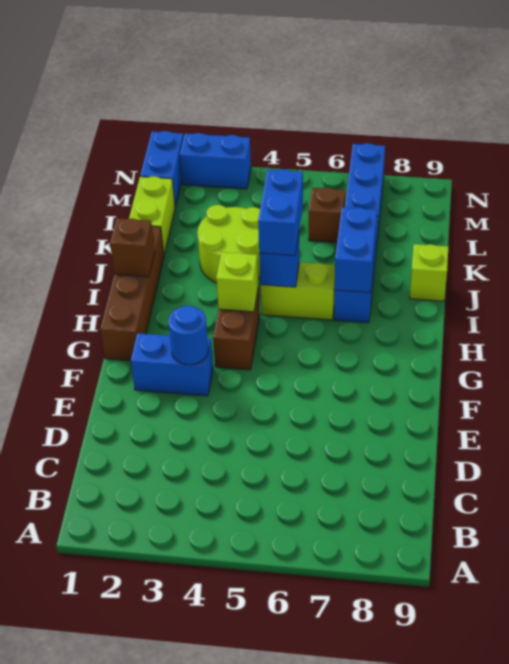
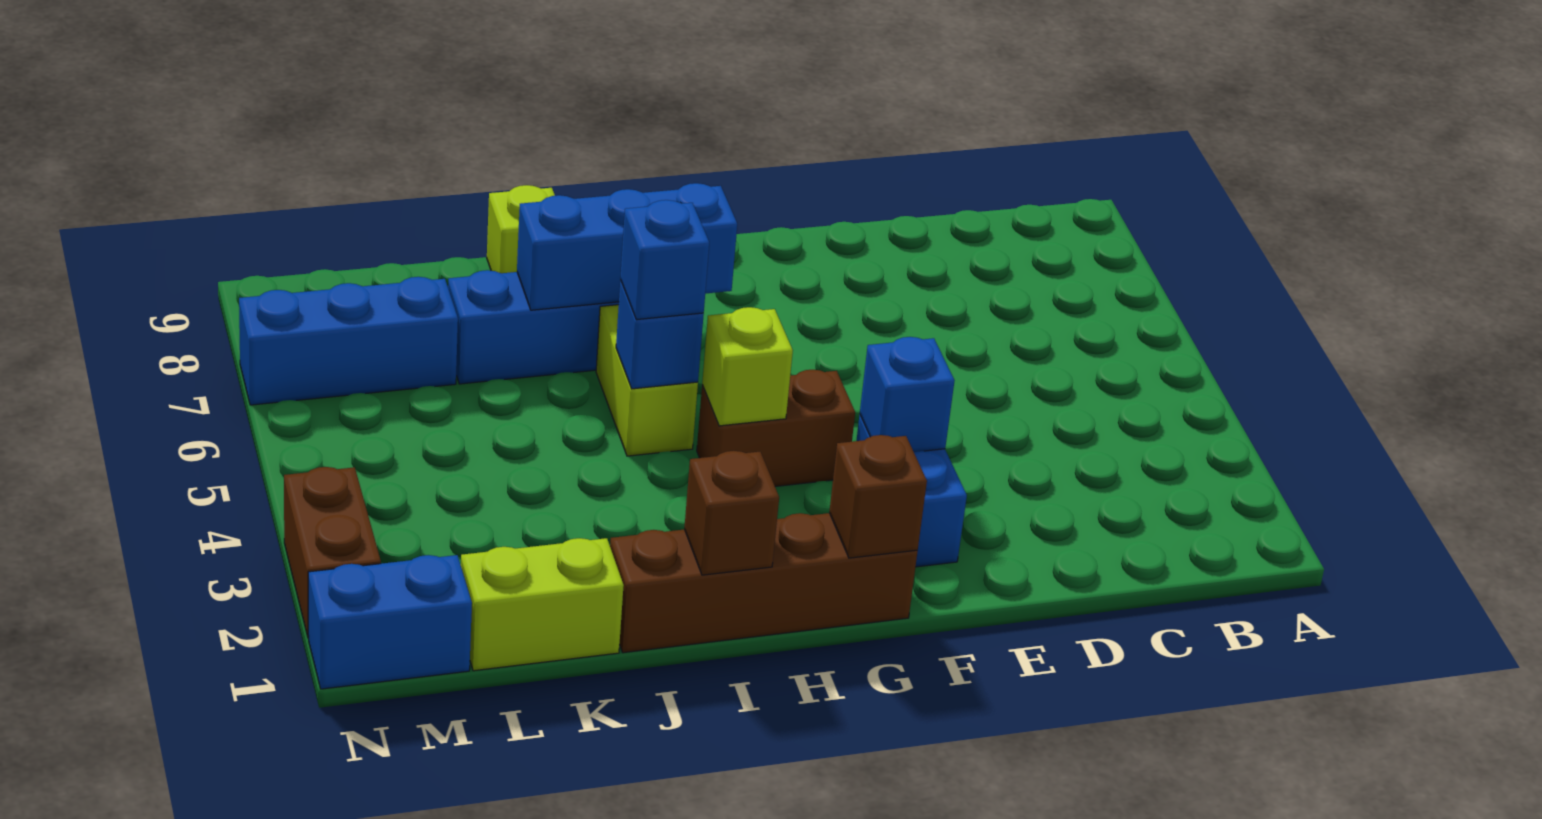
blue round brick F3 level 2 -> blue brick F3 level 2
blue brick I5:J5 level 3 -> blue brick I5 level 3
blue brick I7:J7 level 2 -> blue brick H7:J7 level 2
lime round brick J3:K4 level 1 -> none
brown brick L6 level 1 -> brown brick G1 level 2
blue brick N2:N3 level 1 -> brown brick N2:N3 level 1

